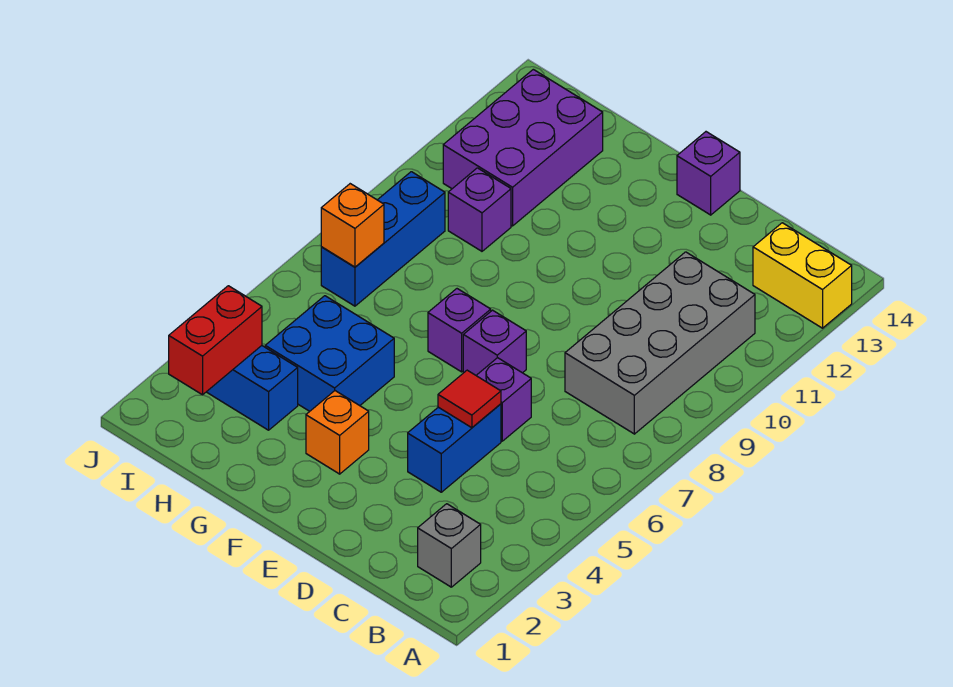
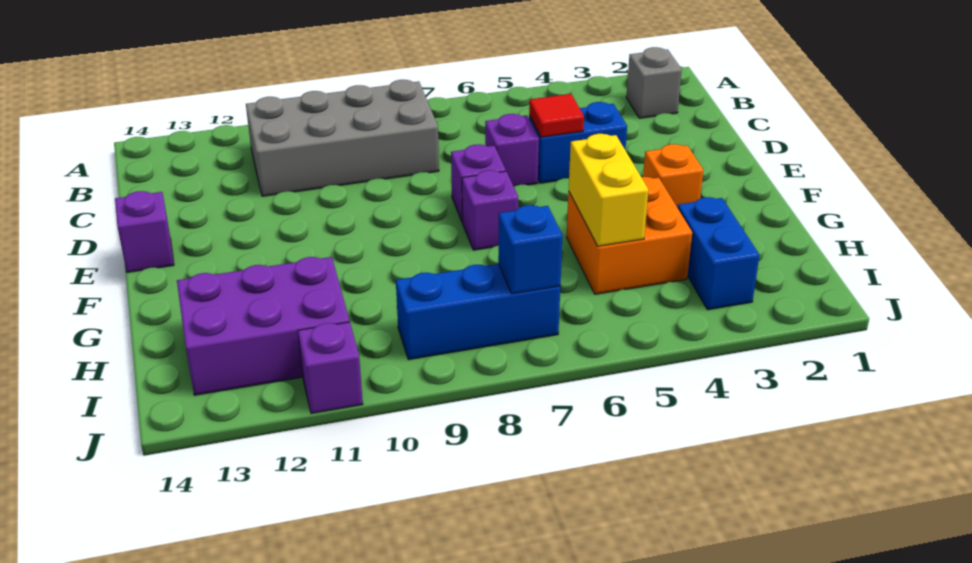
yellow brick A13:B13 level 1 -> yellow brick G5:H5 level 2
blue brick G4:H5 level 1 -> orange brick G4:H5 level 1
purple brick H10 level 1 -> purple brick J11 level 1
red brick I2:I3 level 2 -> none
orange brick I7 level 2 -> blue brick I7 level 2

